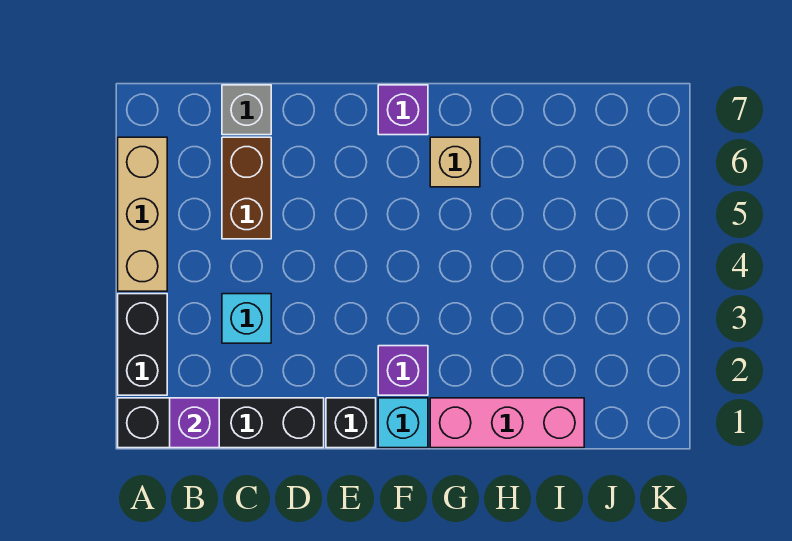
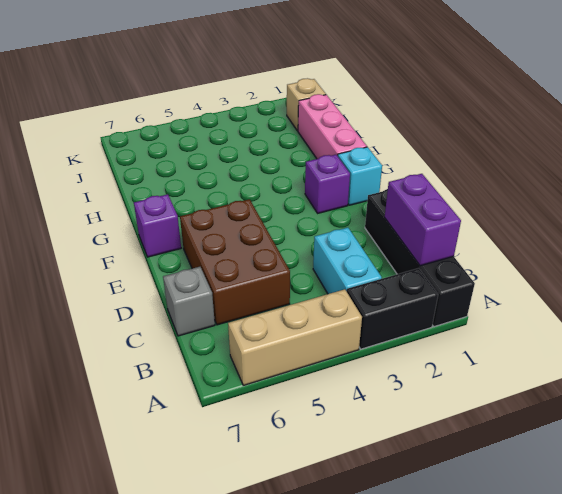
purple brick B1 level 2 -> purple brick B1:C1 level 2
cyan brick C3 level 1 -> cyan brick B3:C3 level 1
brown brick C5:C6 level 1 -> brown brick C5:E6 level 1
black brick E1 level 1 -> none
tan brick G6 level 1 -> tan brick J1 level 1

